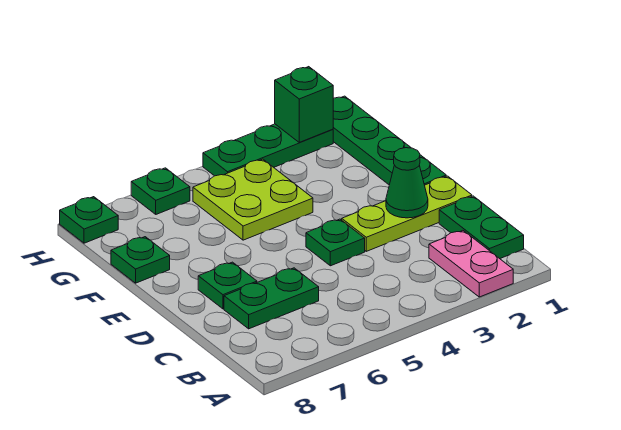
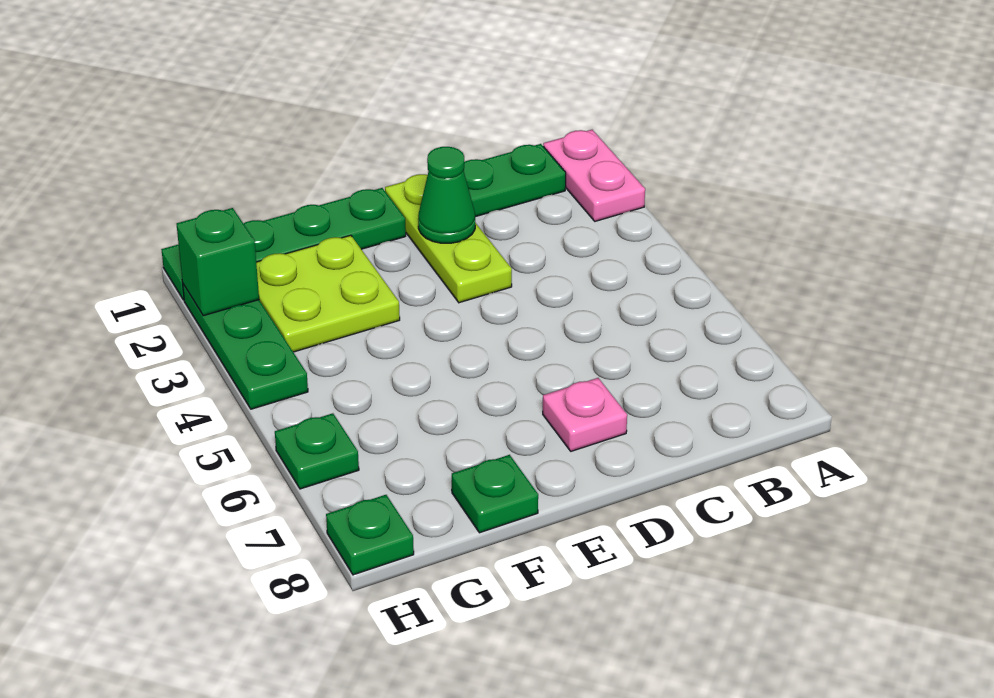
pink plate A2:B2 level 1 -> pink plate A1:A2 level 1
green plate C6:C7 level 1 -> none
green plate D4 level 1 -> none
green plate D7 level 1 -> pink plate D7 level 1
lime plate F4:G5 level 1 -> lime plate F2:G3 level 1

